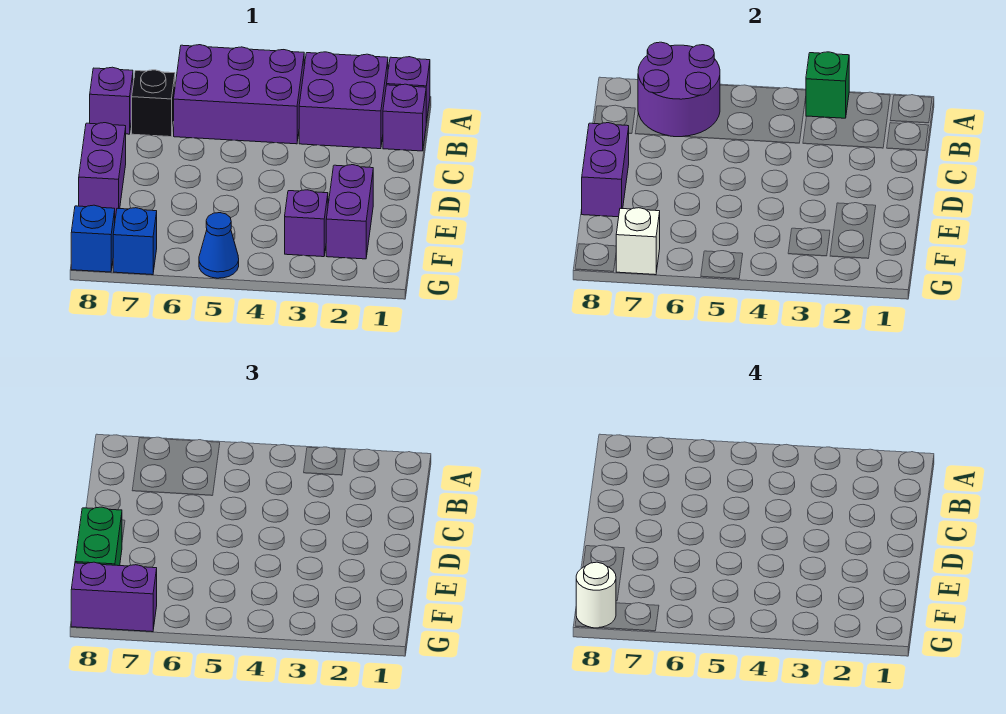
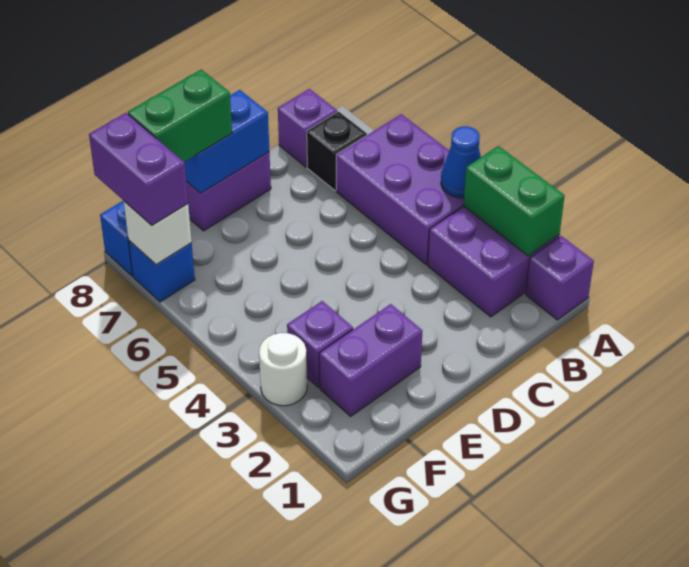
green brick A3 level 2 -> green brick A2:A3 level 2
purple round brick A6:B7 level 2 -> none
purple brick B1 level 1 -> none
purple brick D8:E8 level 2 -> blue brick D8:E8 level 2
blue cone G5 level 1 -> blue cone A4 level 2
white round brick G8 level 4 -> white round brick G3 level 1

